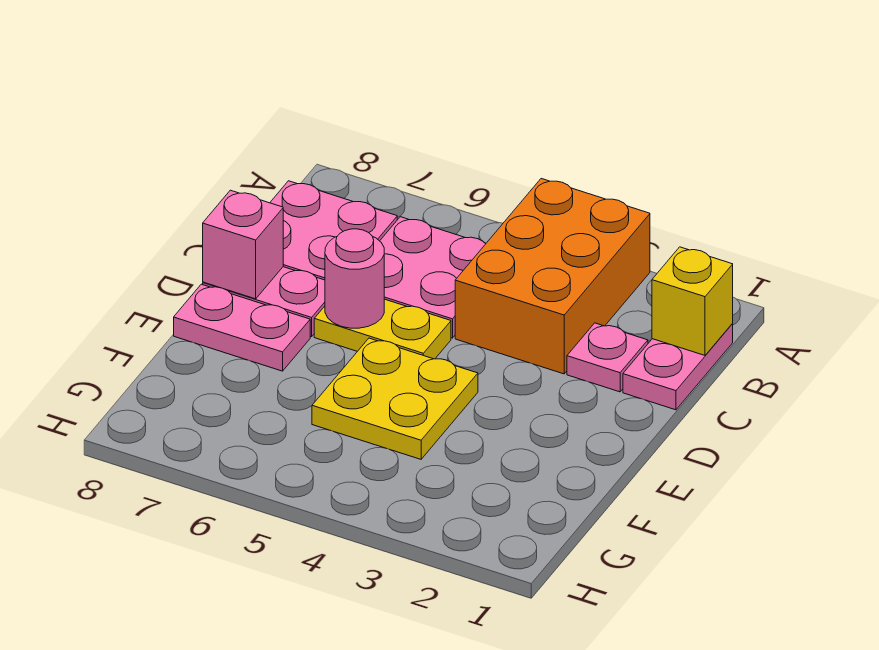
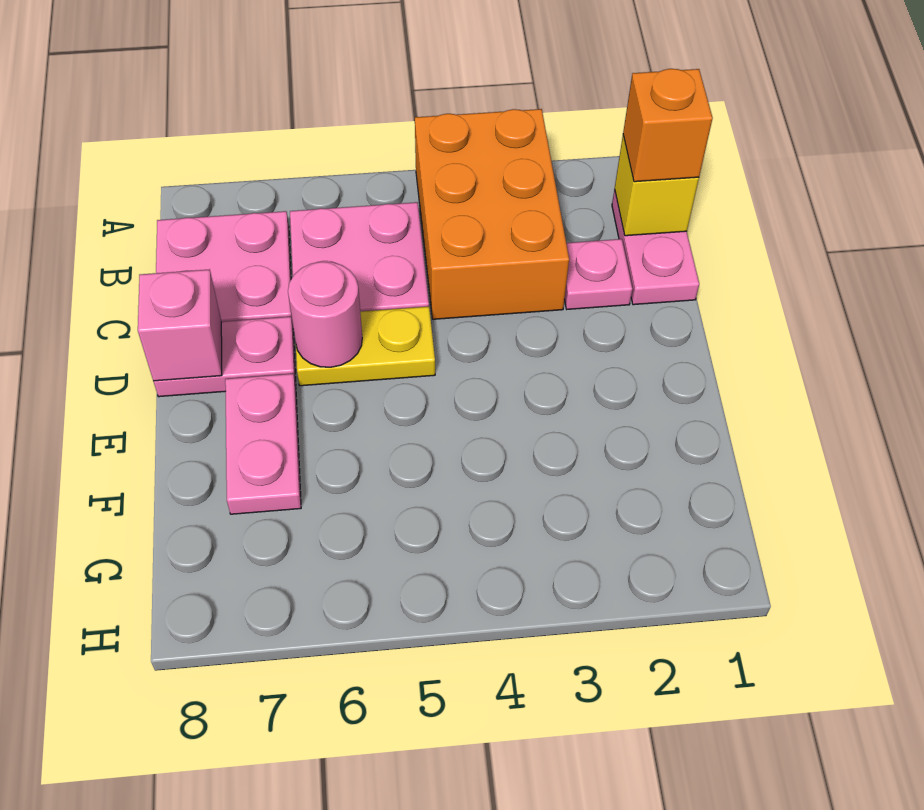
none -> orange brick B1 level 3
yellow plate E4:F5 level 1 -> none
pink plate E7:E8 level 1 -> pink plate E7:F7 level 1

